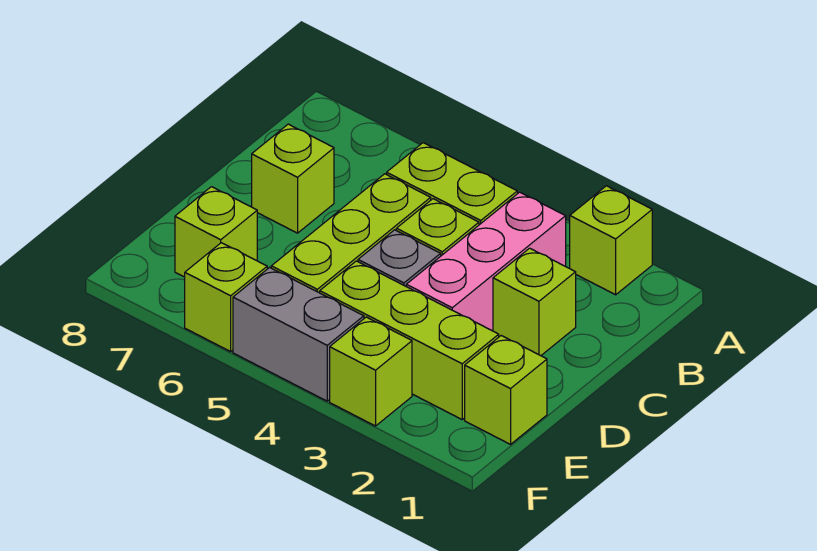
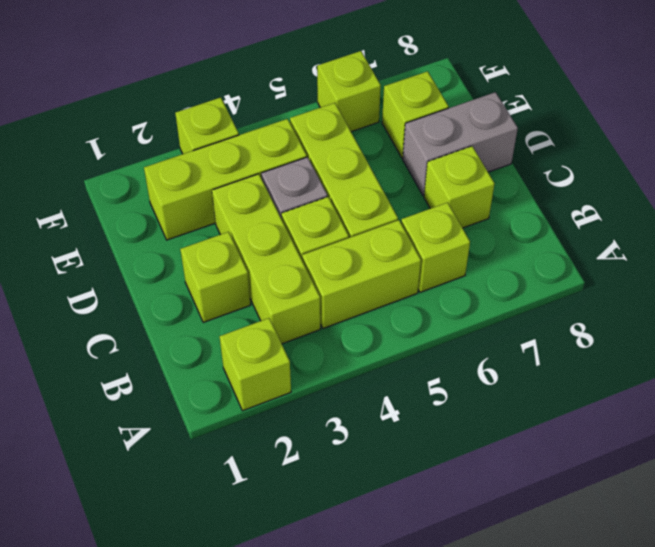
pink brick B3:D3 level 1 -> lime brick B3:D3 level 1
lime brick E1 level 1 -> lime brick B6 level 1
grey brick F4:F5 level 1 -> grey brick D7:D8 level 1

